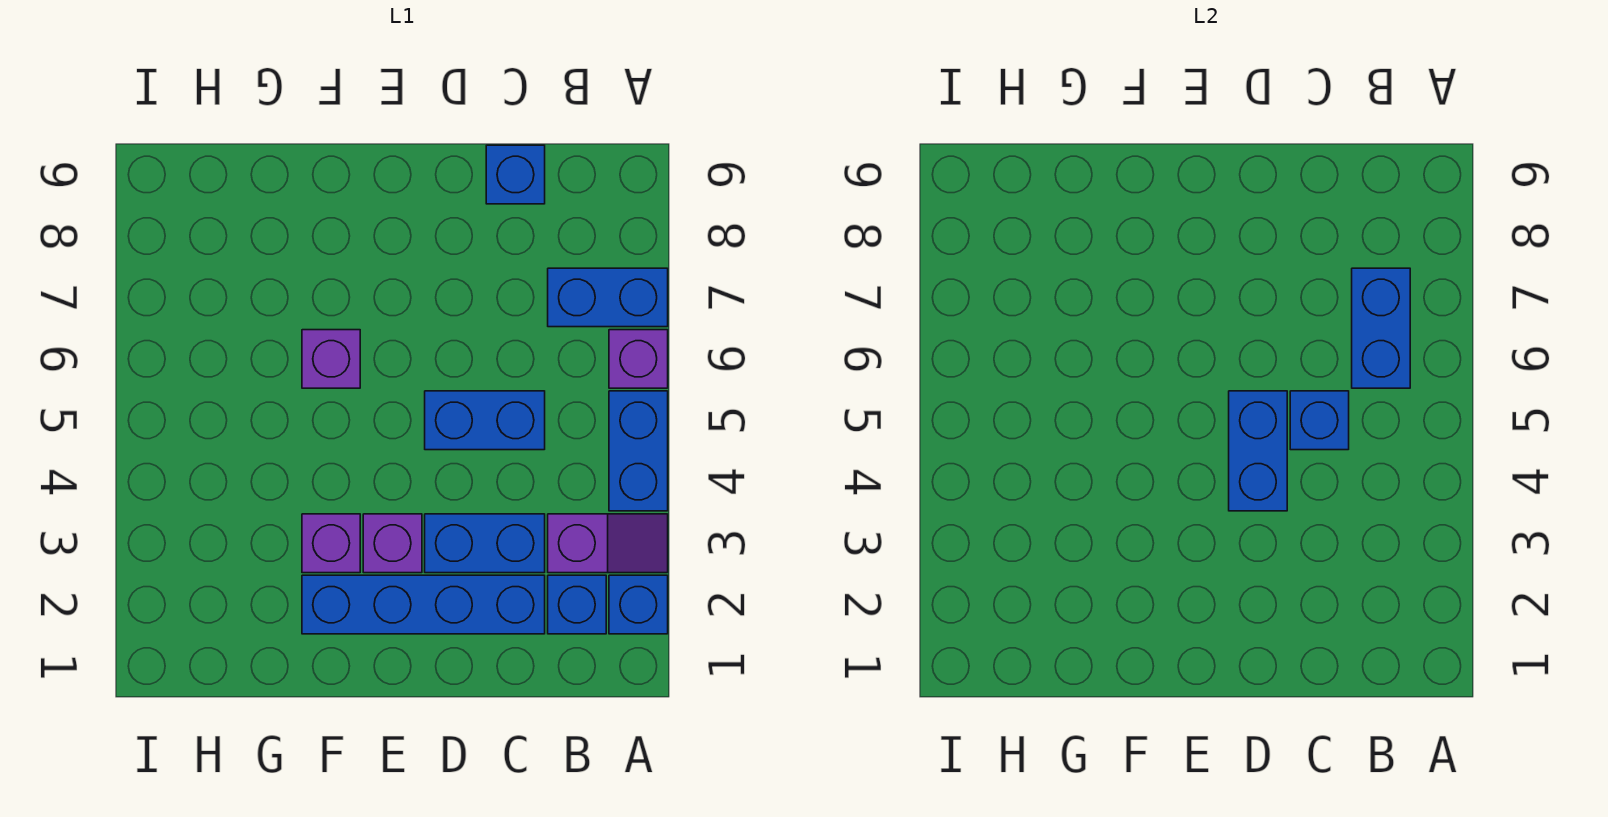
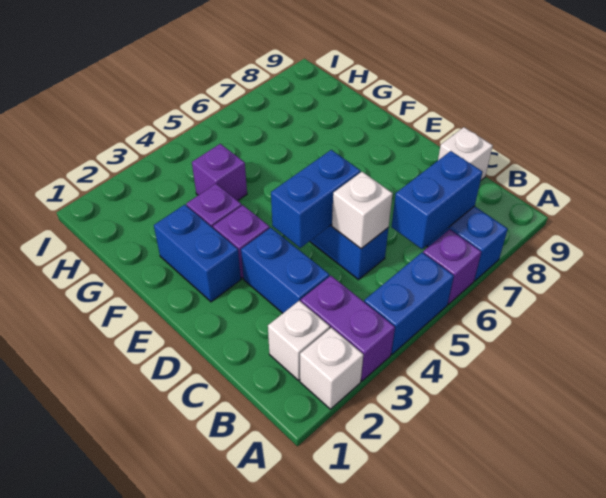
blue brick A2 level 1 -> white brick A2 level 1
purple slope A3:B3 level 1 top B -> purple brick A3:B3 level 1
blue brick B2 level 1 -> white brick B2 level 1
blue brick C2:F2 level 1 -> blue brick E2:F2 level 1
blue brick C5 level 2 -> white brick C5 level 2
blue brick C9 level 1 -> white brick C9 level 1
purple brick F6 level 1 -> purple brick G4 level 1

